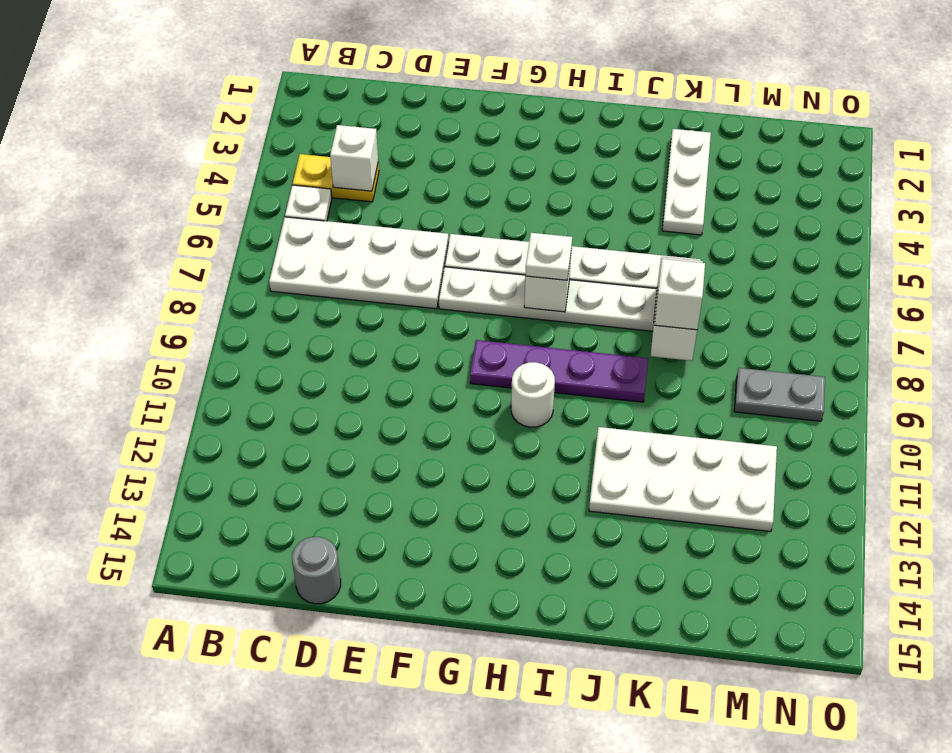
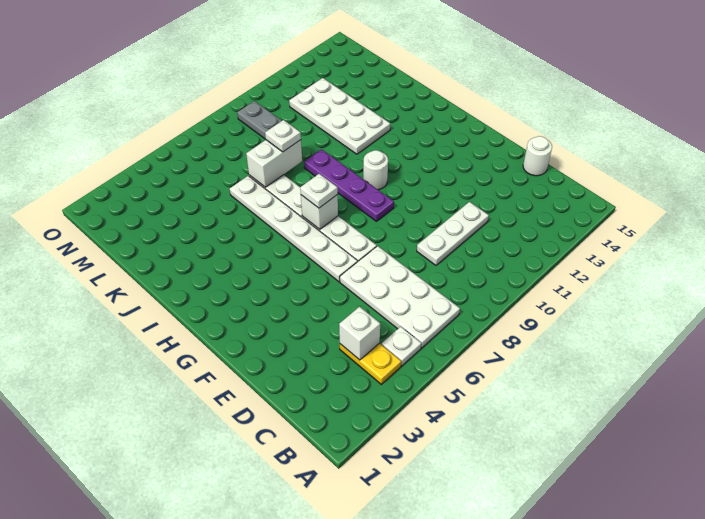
grey round brick D15 level 1 -> white round brick D15 level 1
white plate K2:K4 level 1 -> white plate D9:D11 level 1
white brick K8 level 3 -> white plate K8 level 3

